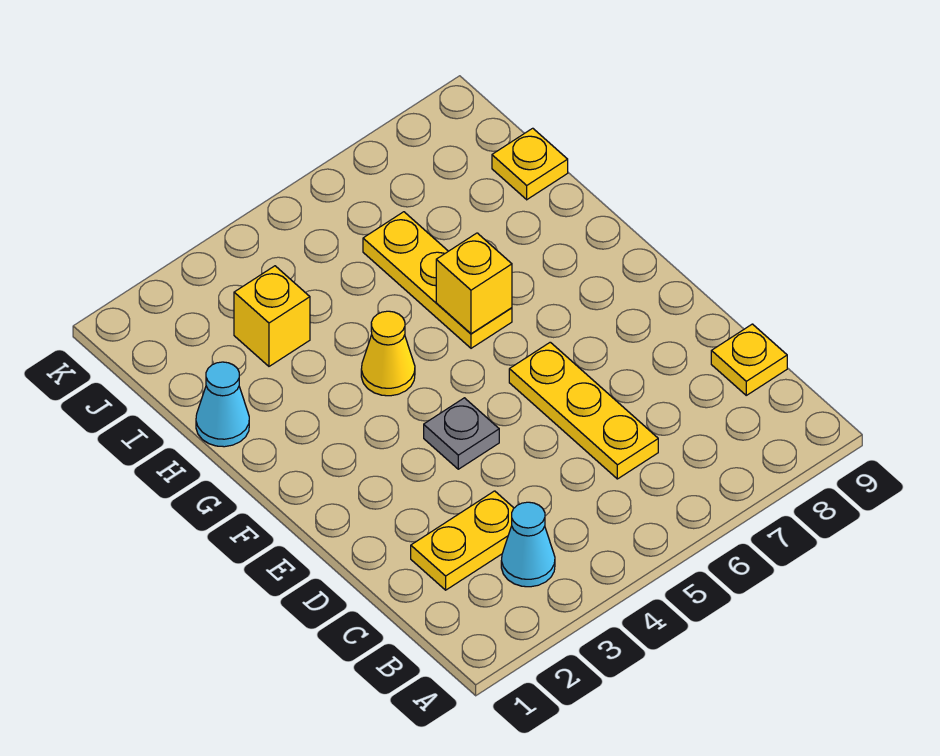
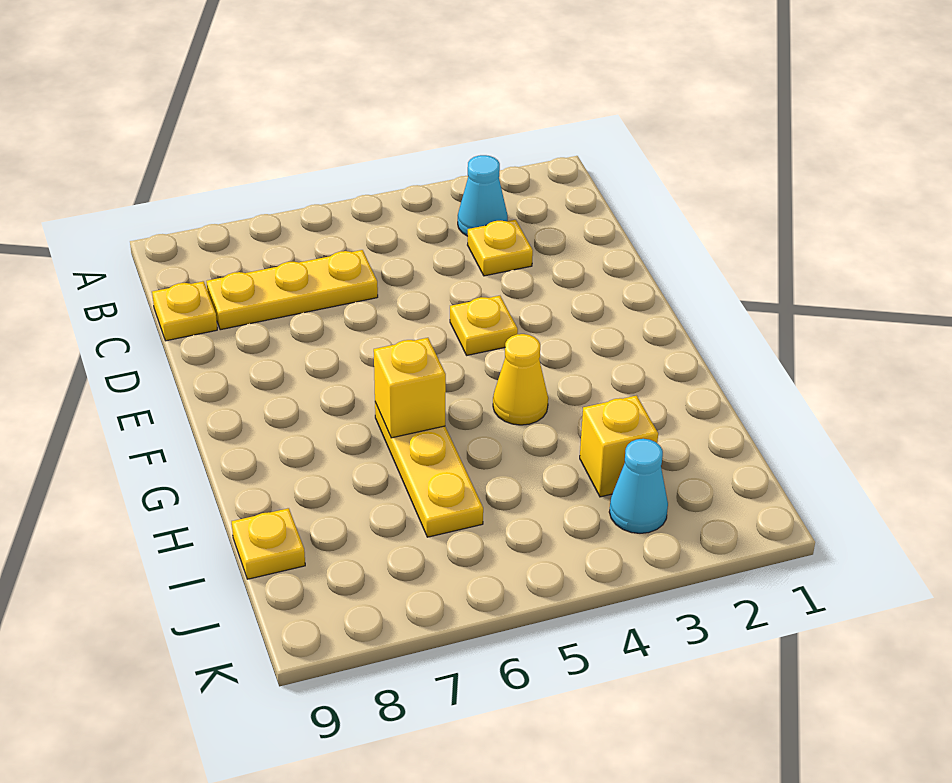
yellow plate C2:C3 level 1 -> yellow plate C3 level 1
yellow plate C6:E6 level 1 -> yellow plate C6:C8 level 1
grey plate E4 level 1 -> yellow plate E4 level 1
cyan cone H1 level 1 -> cyan cone J3 level 1

